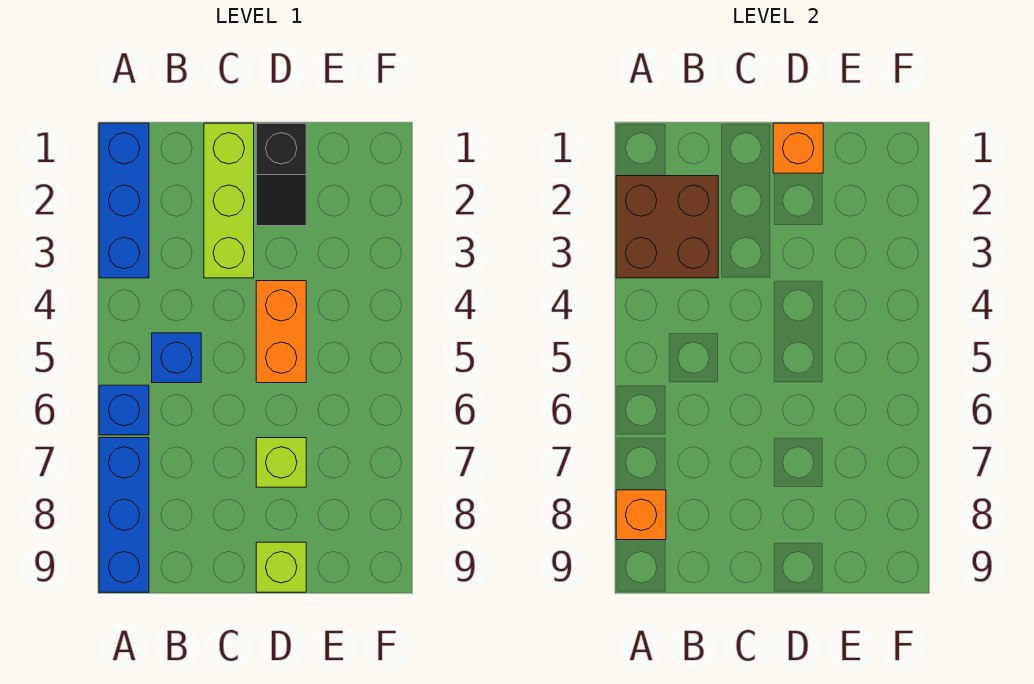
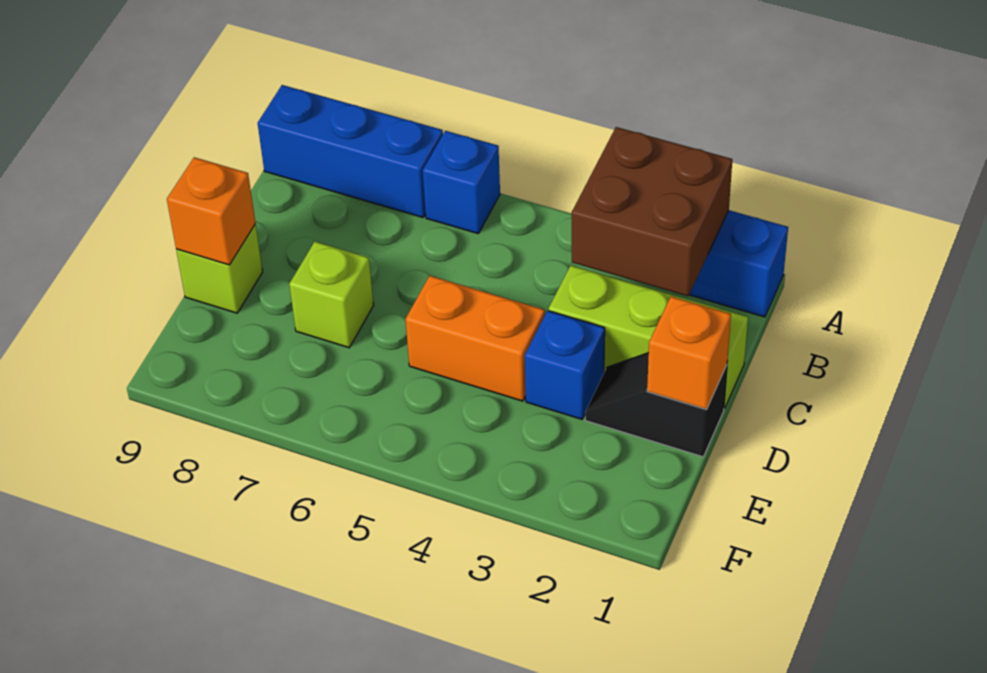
orange brick A8 level 2 -> orange brick D9 level 2
blue brick B5 level 1 -> blue brick D3 level 1

